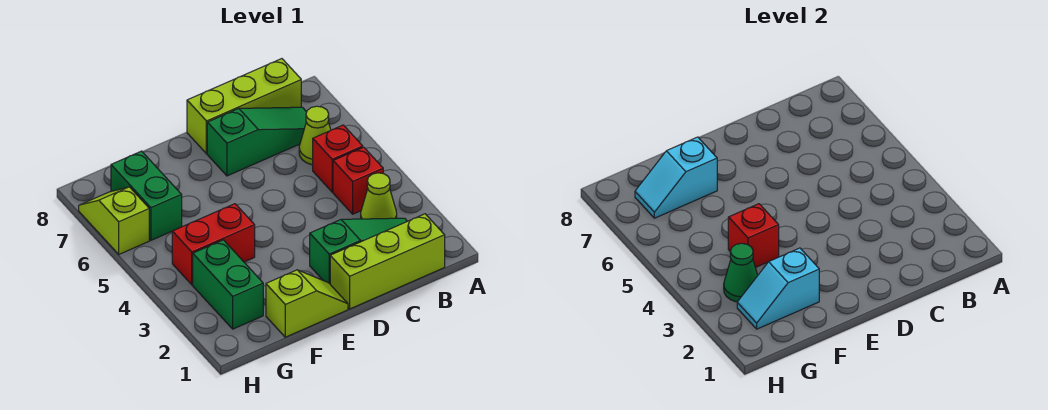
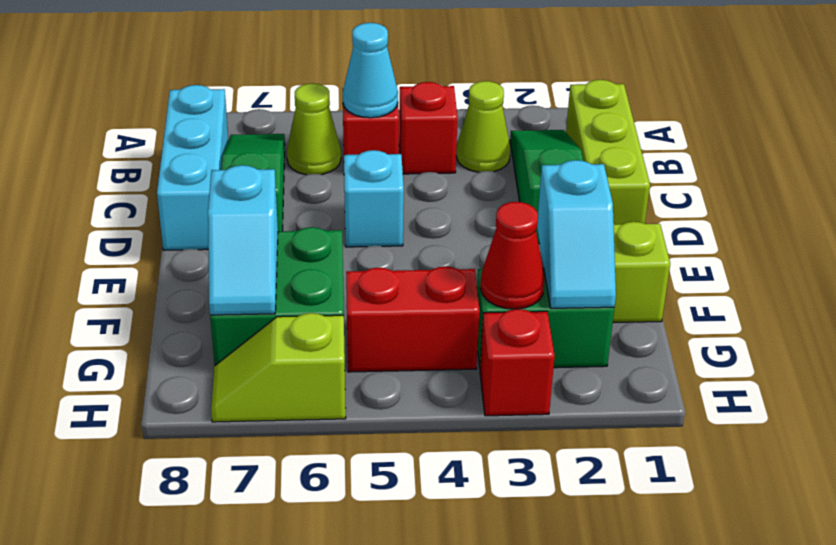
none -> cyan cone B5 level 2
lime brick B8:D8 level 1 -> cyan brick B8:D8 level 1
none -> cyan brick D5 level 1
red brick F4:G4 level 1 -> red brick G4:G5 level 1
red brick F4 level 2 -> red brick H3 level 1
green cone G3 level 2 -> red cone G3 level 2
green brick G6:G7 level 1 -> green brick F6:G7 level 1

